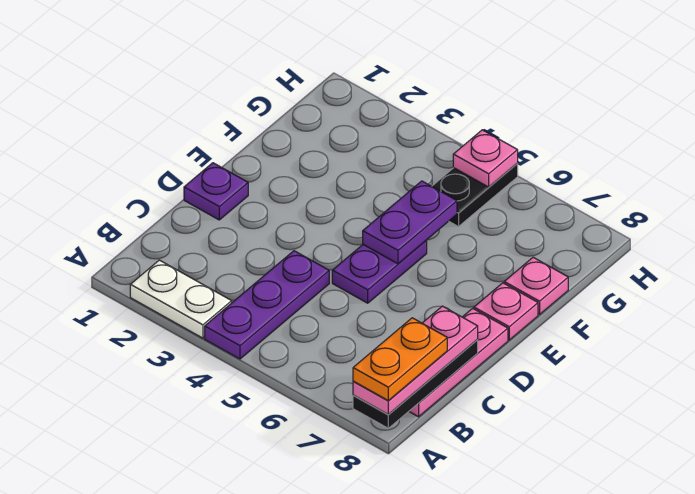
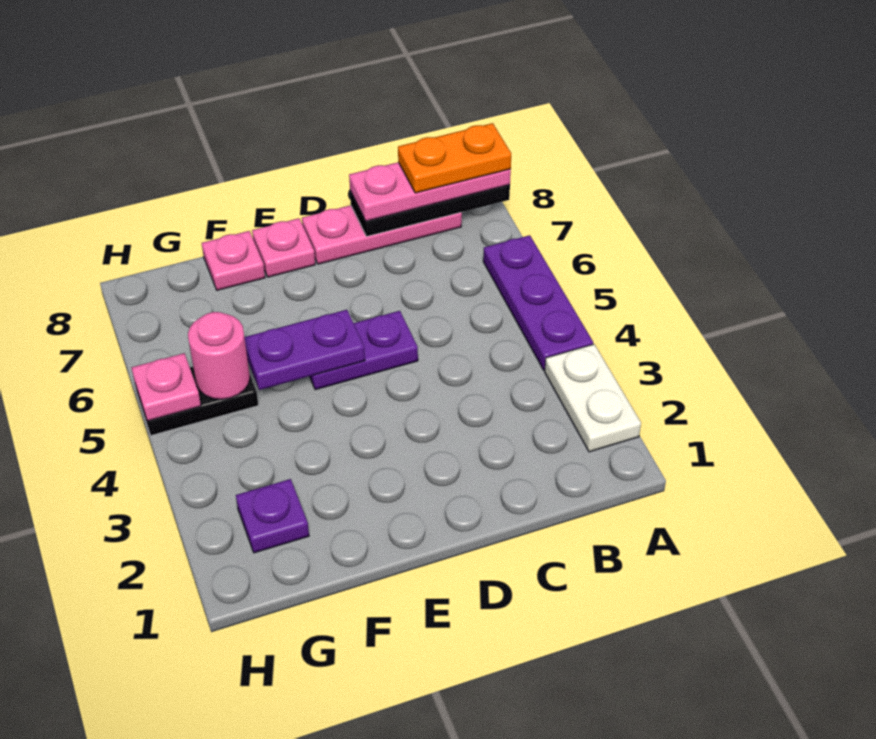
purple plate A4:C4 level 1 -> purple plate A4:A6 level 1
purple plate D1 level 1 -> purple plate G2 level 1
none -> pink round brick G5 level 2

